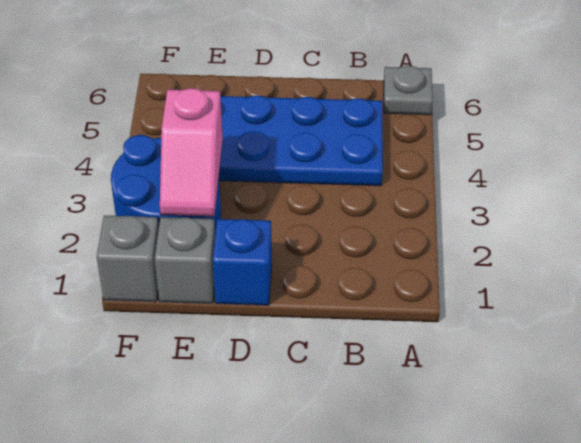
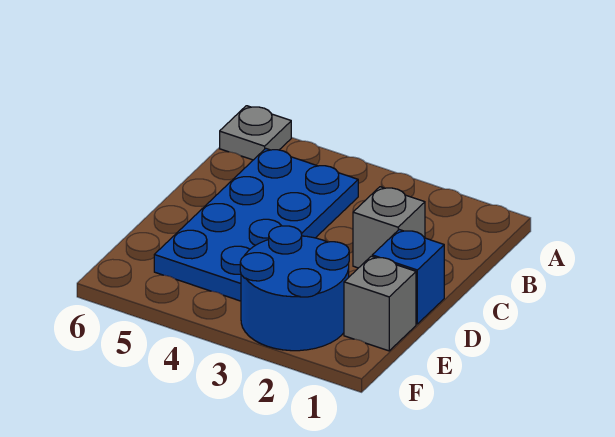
pink slope E2:E3 level 2 top 3 -> none
grey brick F1 level 1 -> grey brick C2 level 1

